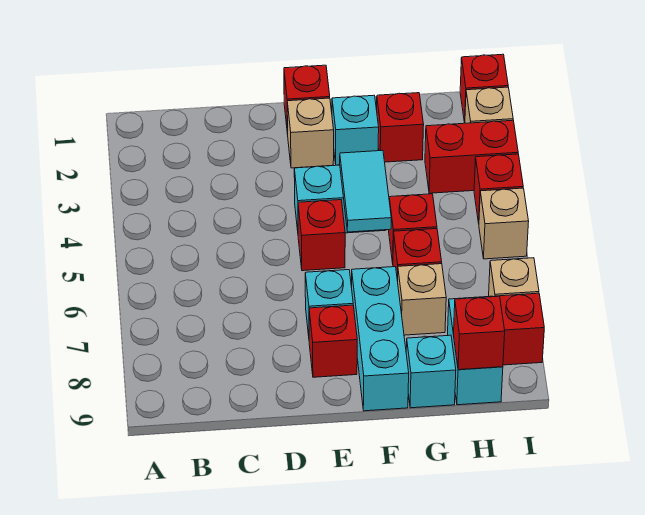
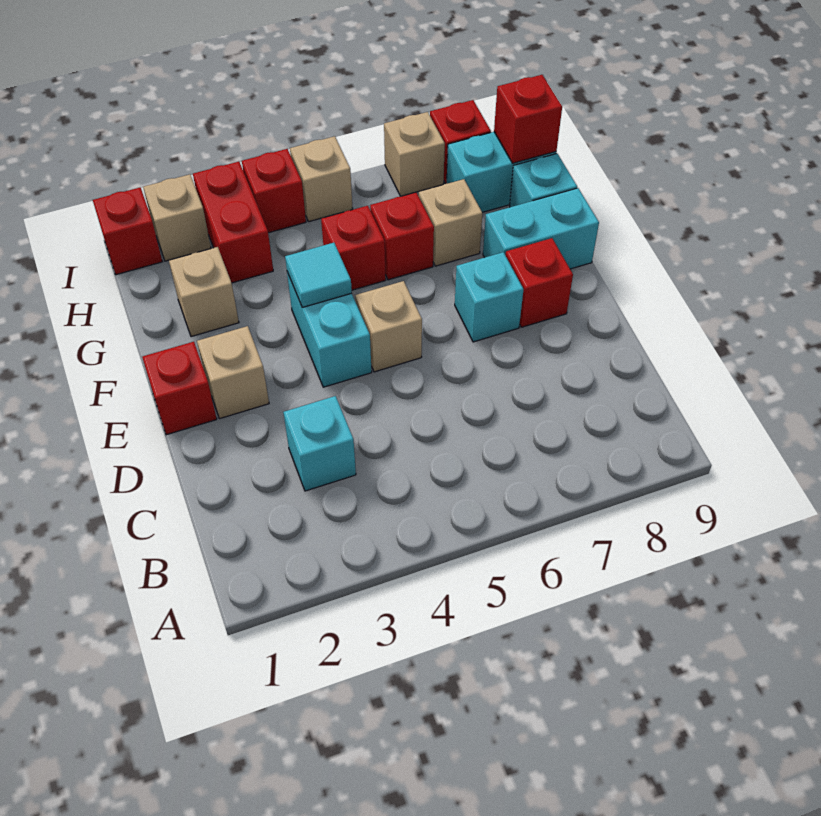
red brick E5 level 1 -> tan brick E5 level 1
cyan brick F2 level 1 -> cyan brick C3 level 1
cyan tile F4:F5 level 2 -> cyan tile F4 level 2
cyan brick F7:F9 level 1 -> cyan brick F8:F9 level 1
red brick G2 level 1 -> tan brick G2 level 1

